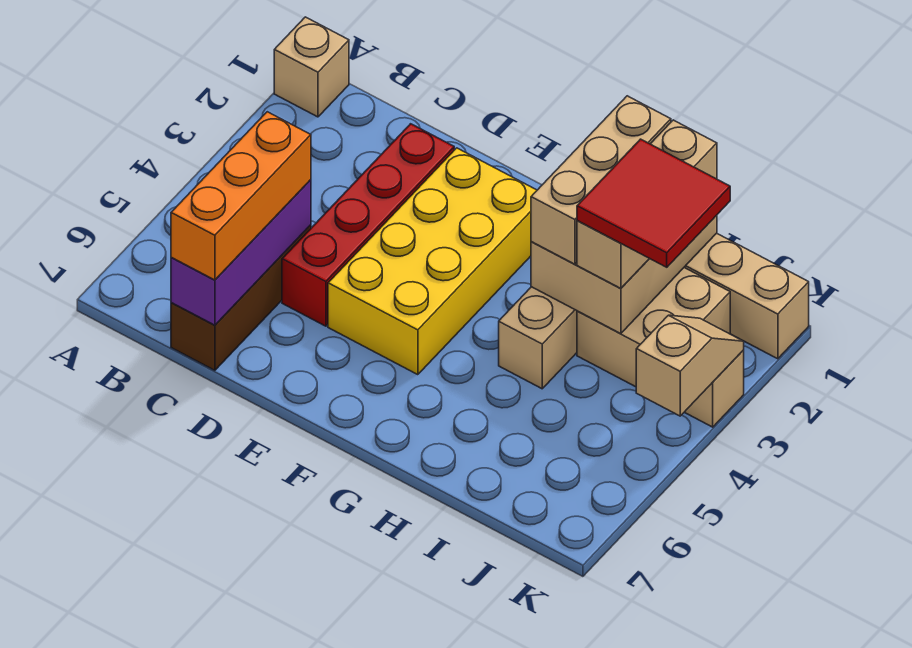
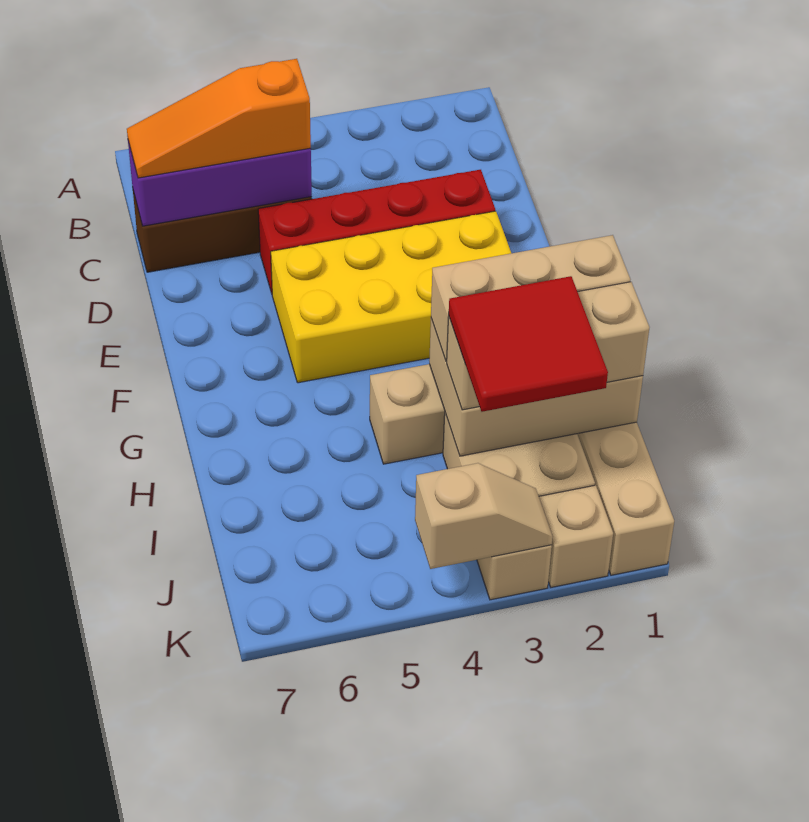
tan brick A1 level 1 -> tan brick K2 level 1
orange brick C5:C7 level 3 -> orange slope C5:C7 level 3 top 5

